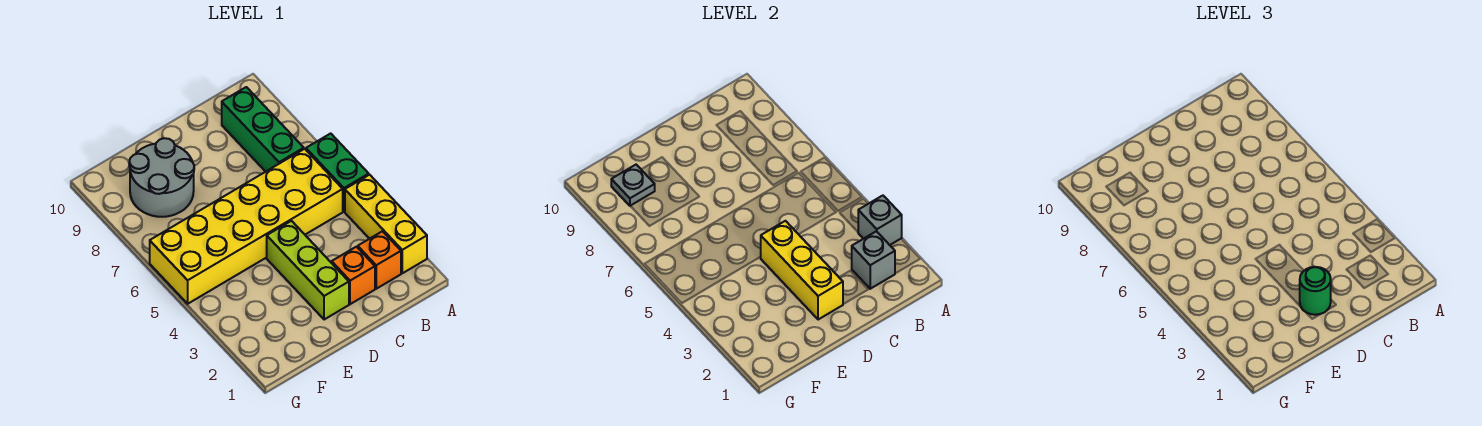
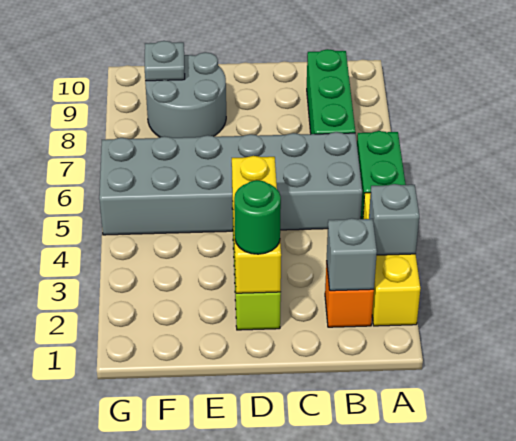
yellow brick B5:G6 level 1 -> grey brick B5:G6 level 1
orange brick C2 level 1 -> none

